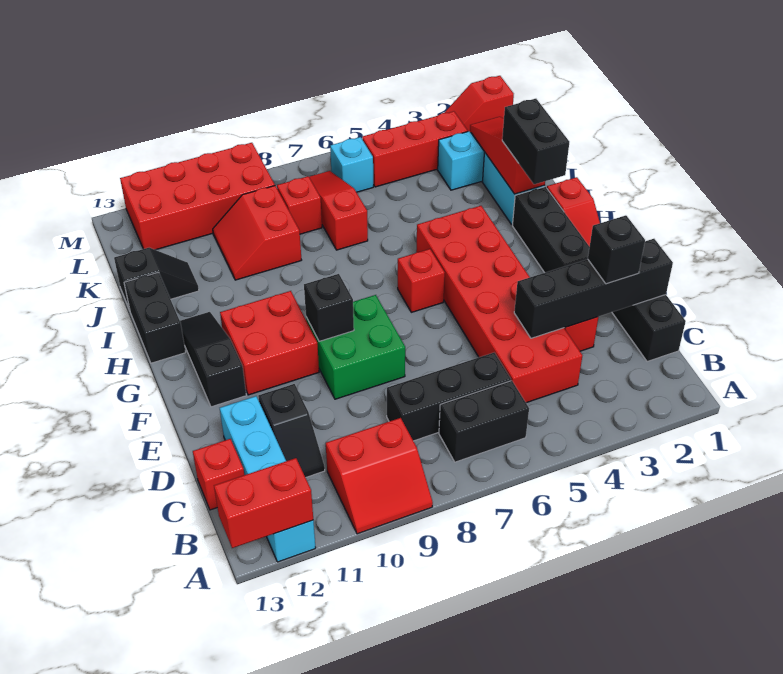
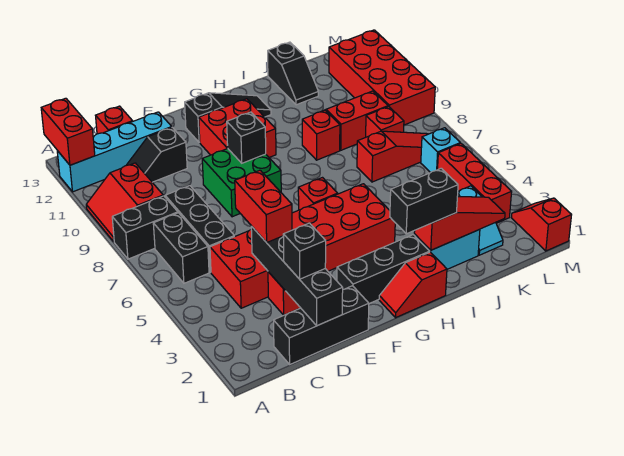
none -> red brick D4:D5 level 3
black brick H13:I13 level 1 -> black brick A8:B8 level 1
none -> red brick I9 level 1

